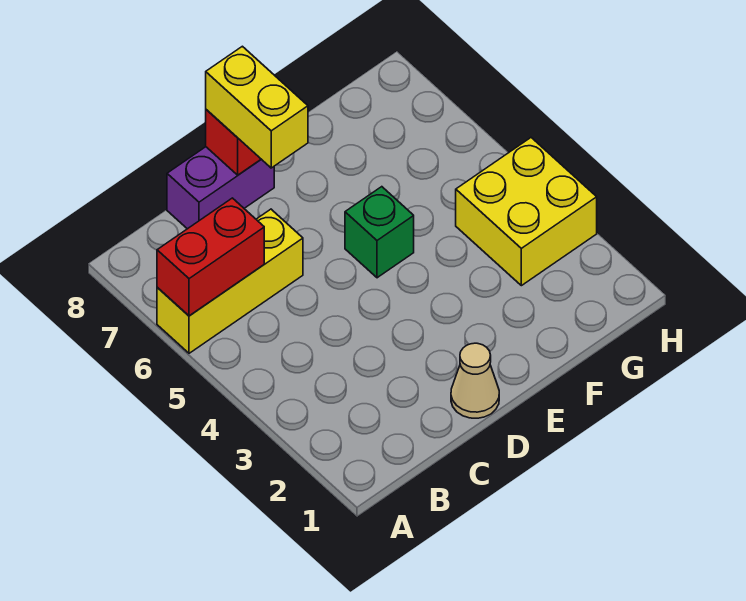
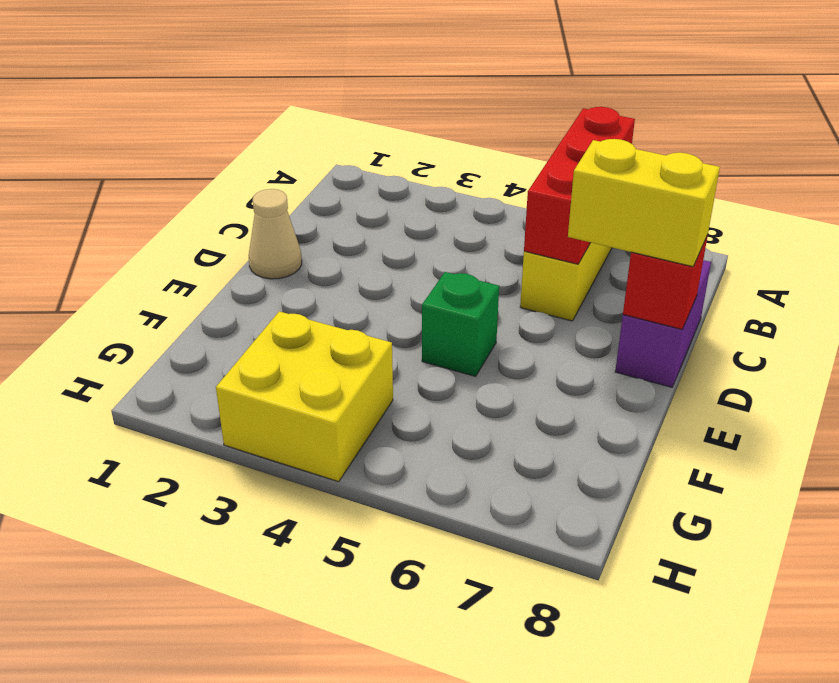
red brick A6:B6 level 2 -> red brick A6:C6 level 2

